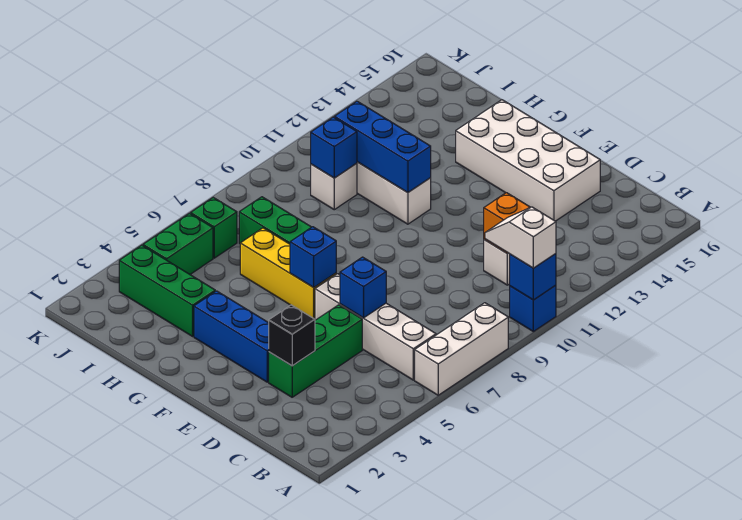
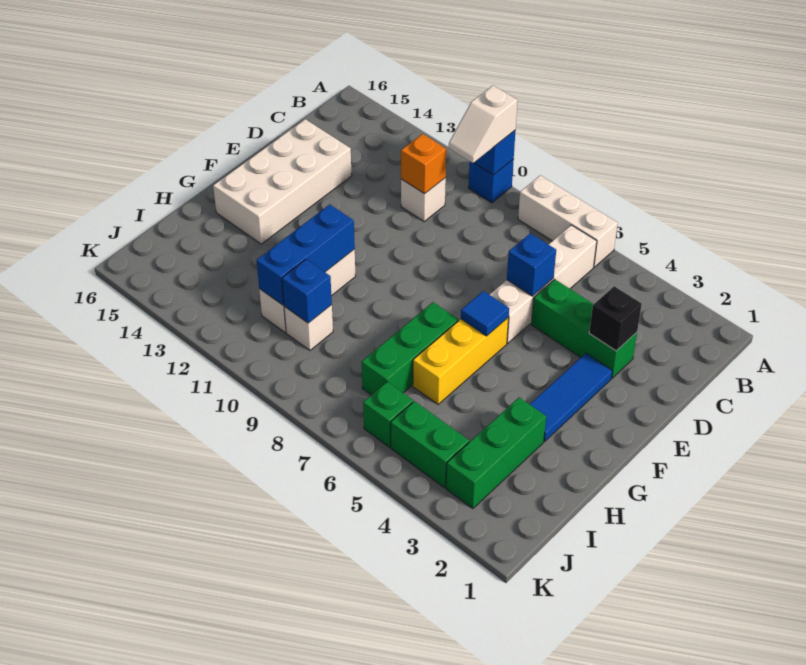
blue brick E3:G3 level 1 -> blue tile E3:G3 level 1
blue brick F6 level 2 -> blue tile F6 level 2

